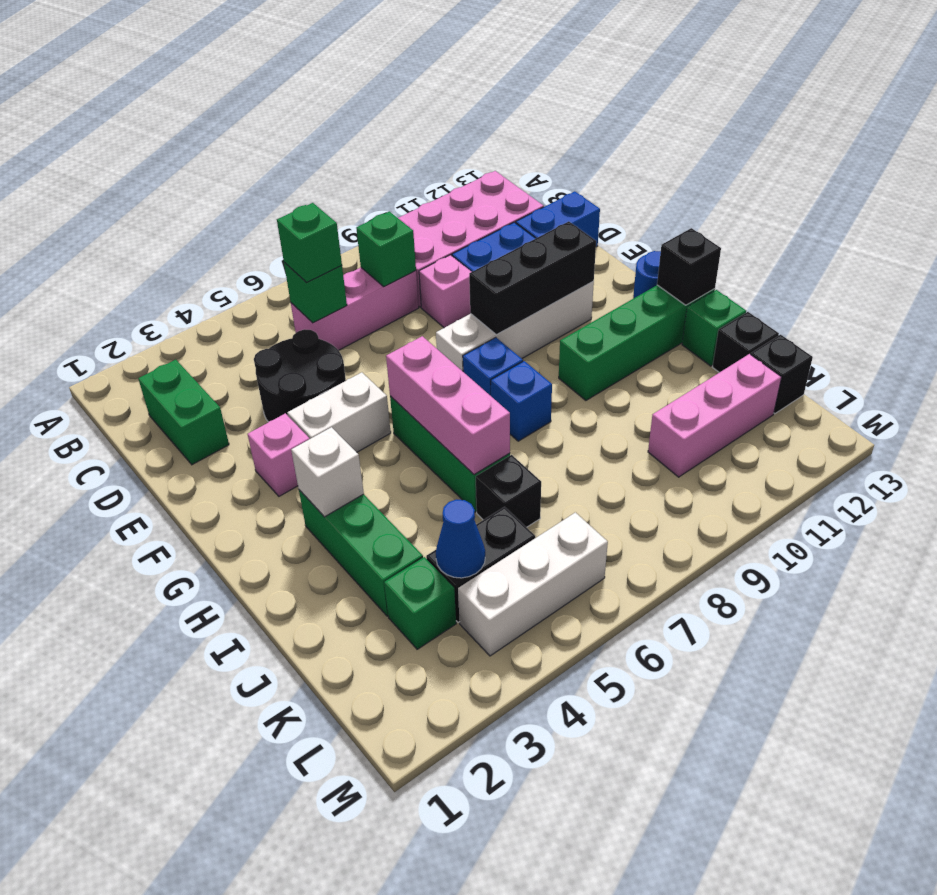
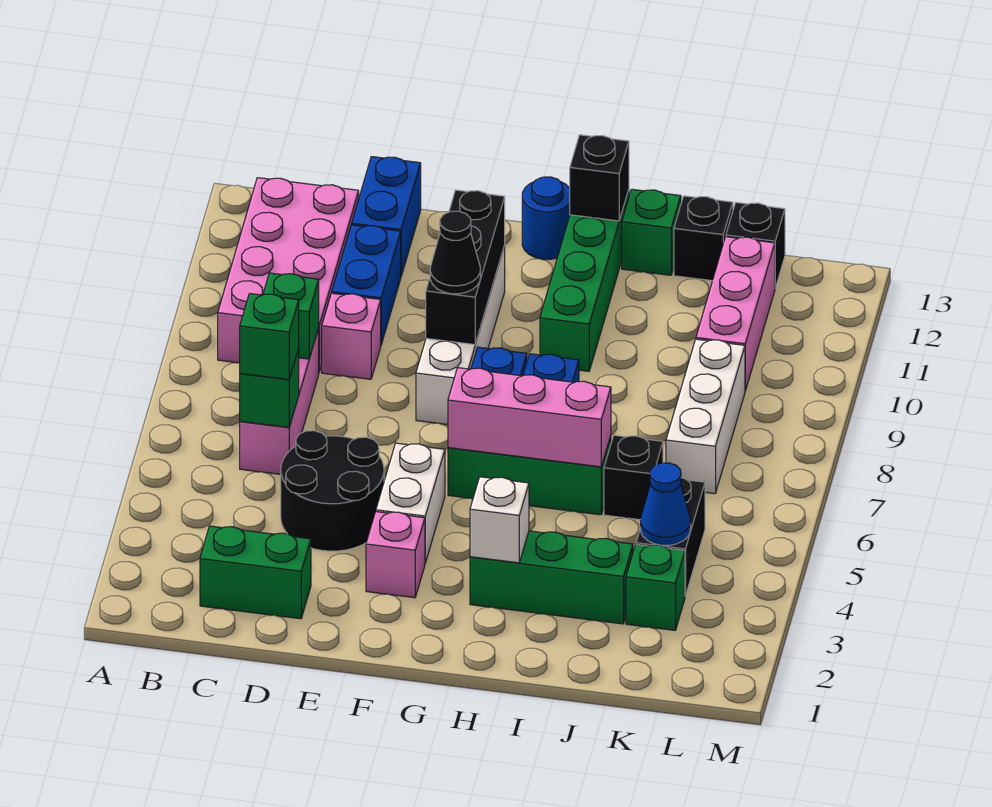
none -> black cone F9 level 3
white brick L4:L6 level 1 -> white brick K7:K9 level 1

